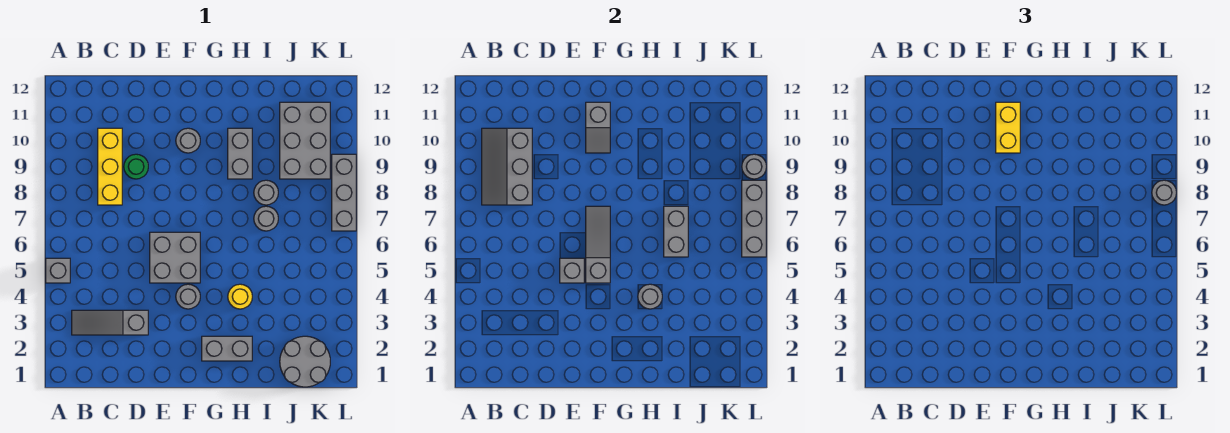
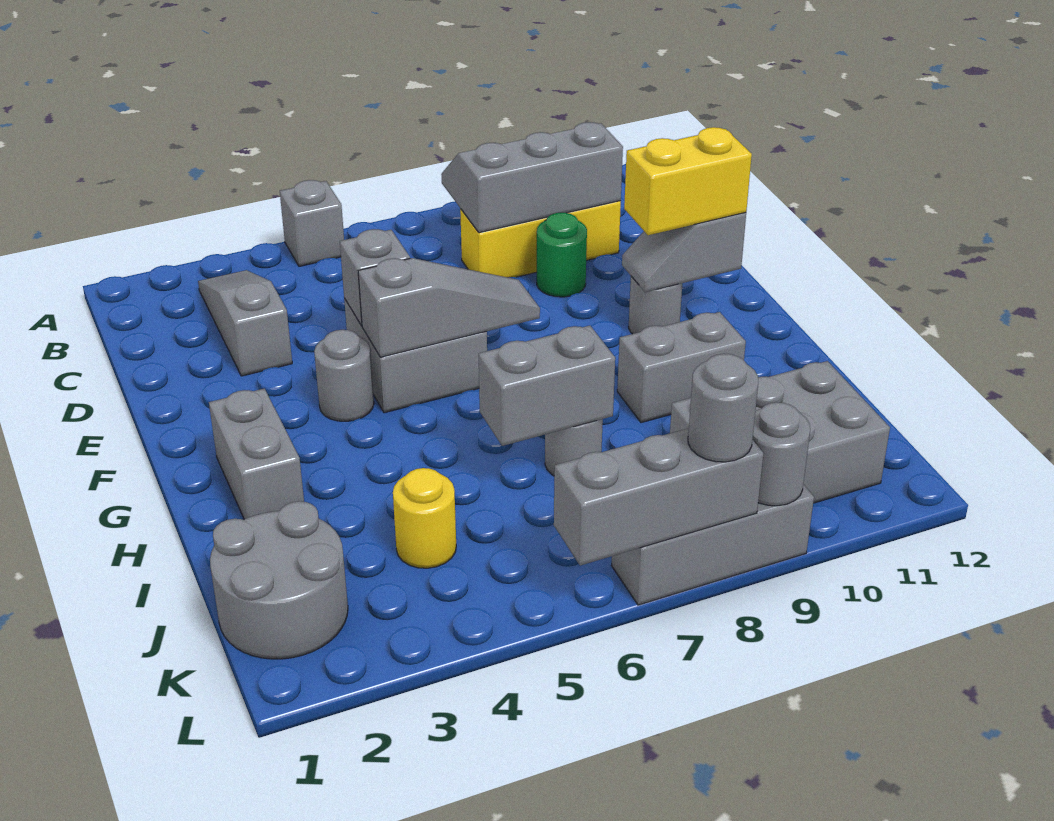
yellow round brick H4 level 1 -> yellow round brick J4 level 1
grey round brick H4 level 2 -> none
grey round brick I8 level 1 -> none

